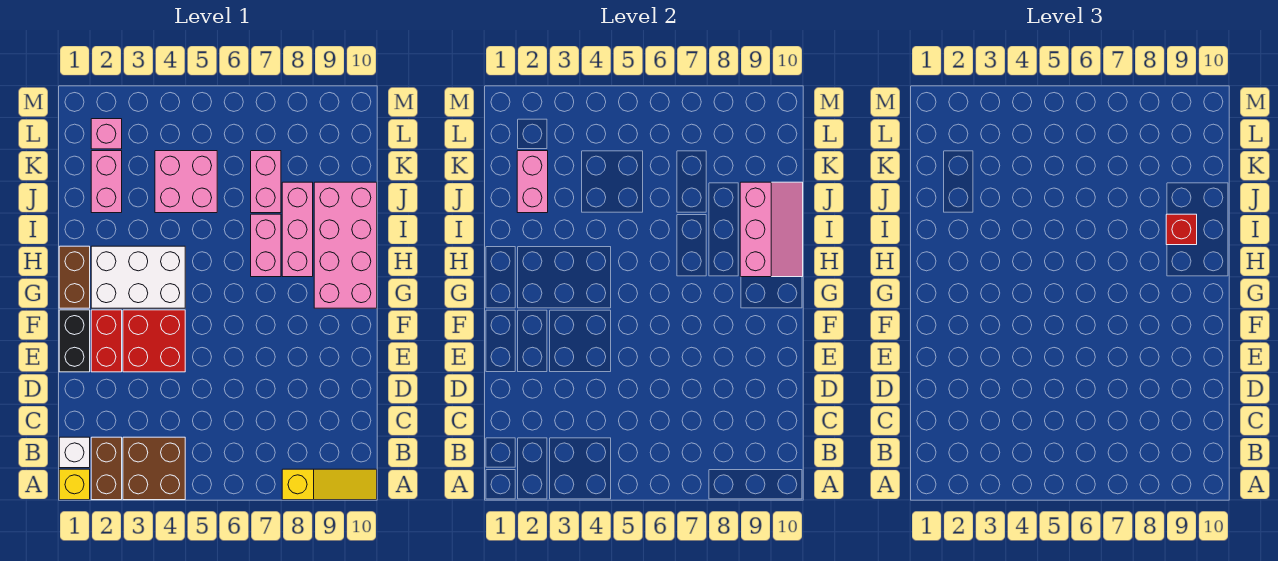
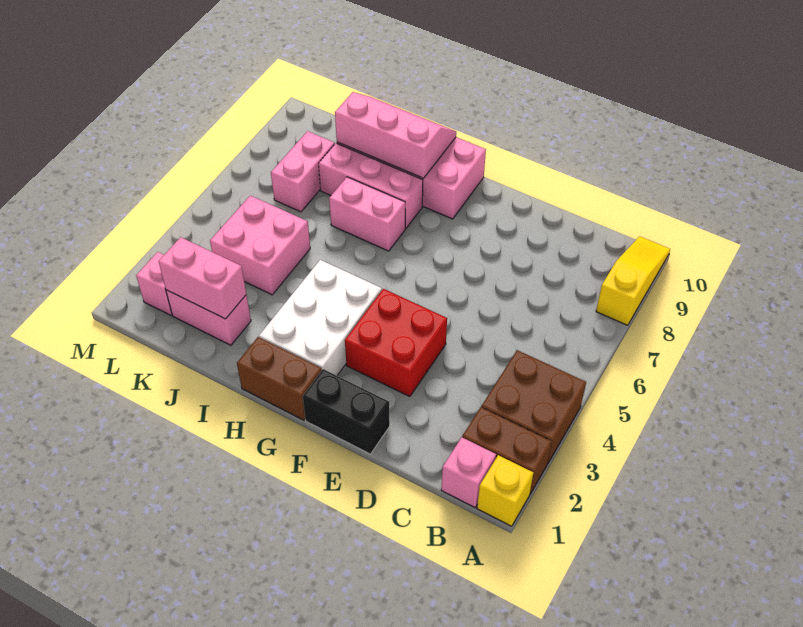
white brick B1 level 1 -> pink brick B1 level 1
red brick E2:F2 level 1 -> none
red brick I9 level 3 -> none
pink brick J7:K7 level 1 -> pink brick K7:K8 level 1

